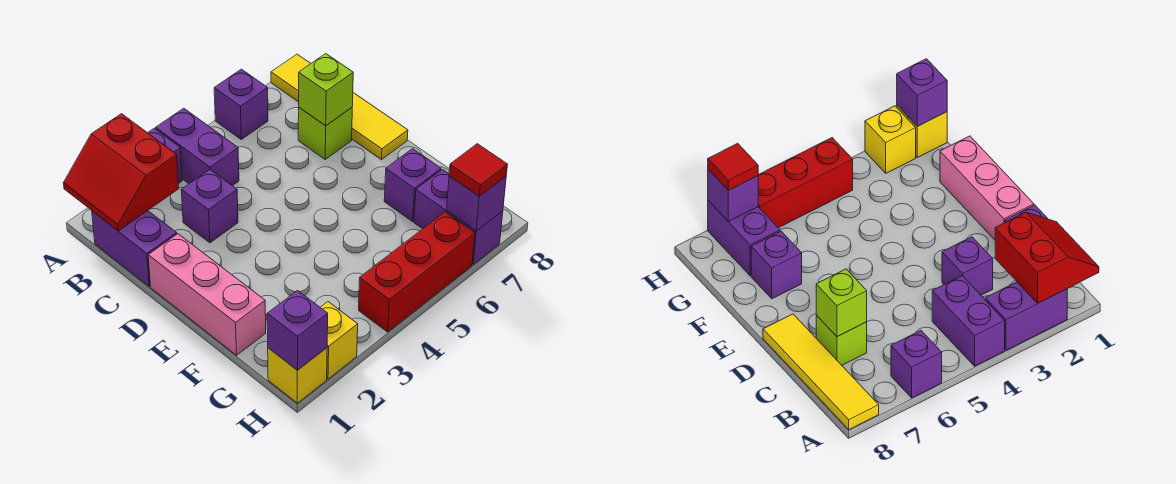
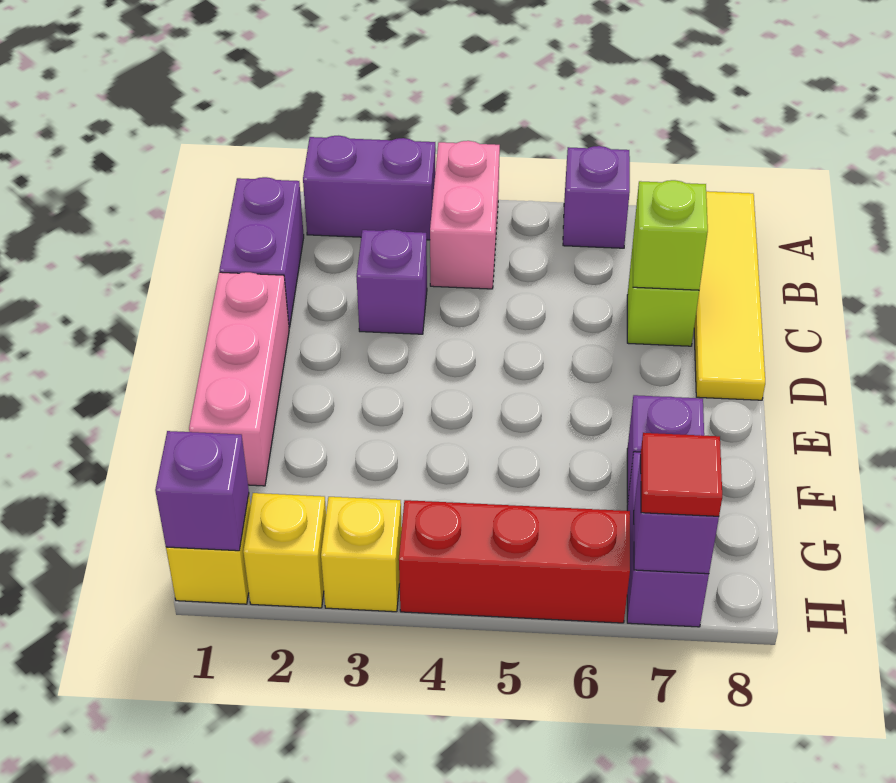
red slope A1:B2 level 2 top 2 -> none
purple brick A4:B4 level 1 -> pink brick A4:B4 level 1
none -> yellow brick H3 level 1

